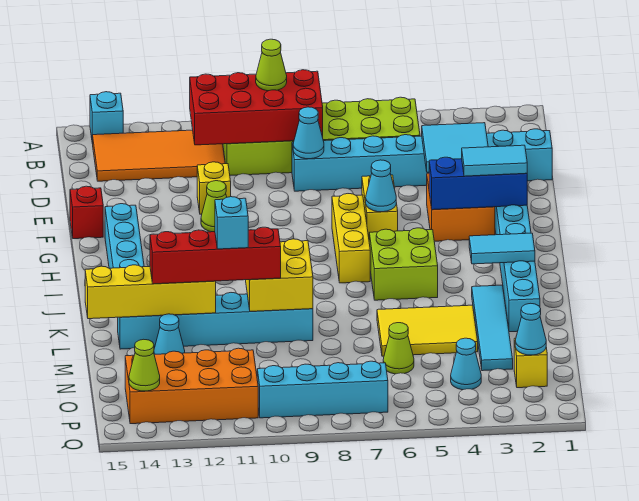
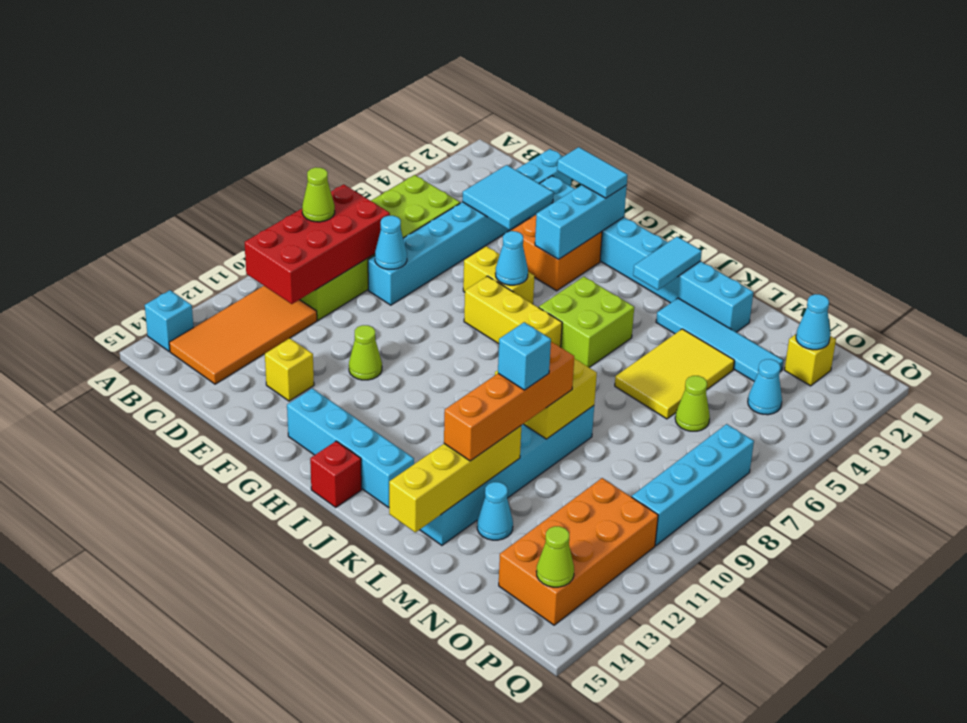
yellow brick E11 level 1 -> yellow brick E13 level 1
red brick F15 level 1 -> red brick I15 level 1
blue brick G2:G4 level 2 -> cyan brick G2:G4 level 2
cyan tile G2:G3 level 3 -> cyan tile F2:G2 level 3
red brick L10:L13 level 3 -> orange brick L10:L13 level 3

